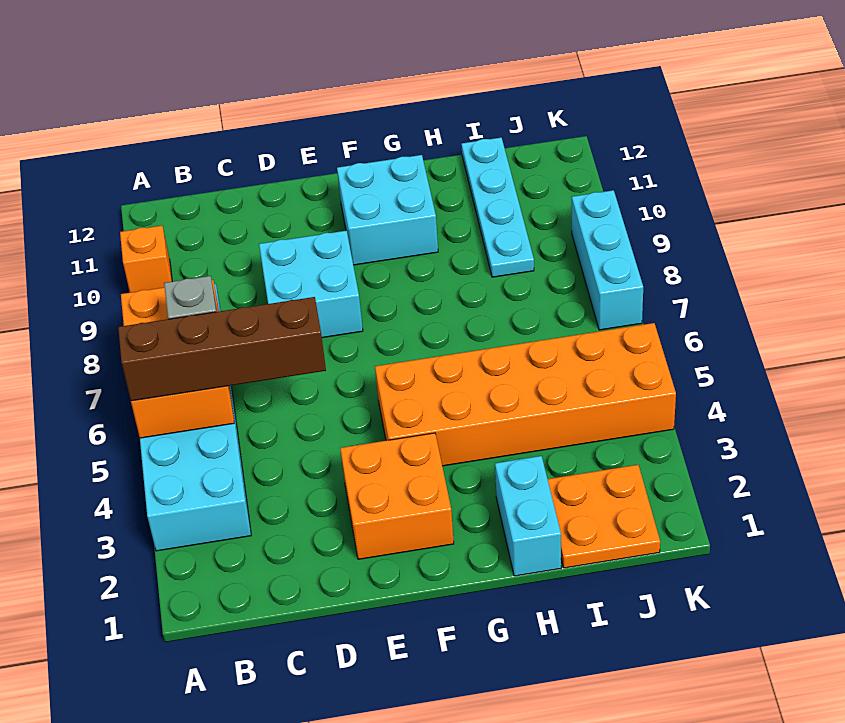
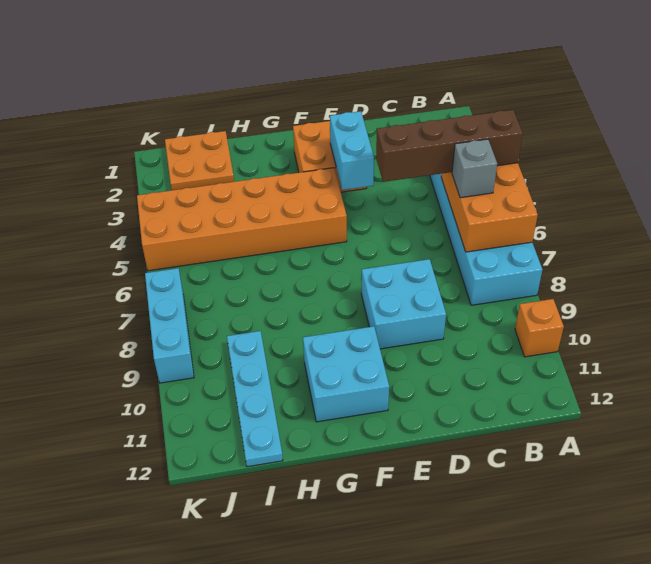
cyan brick H1:H2 level 1 -> cyan brick E3:E4 level 2

